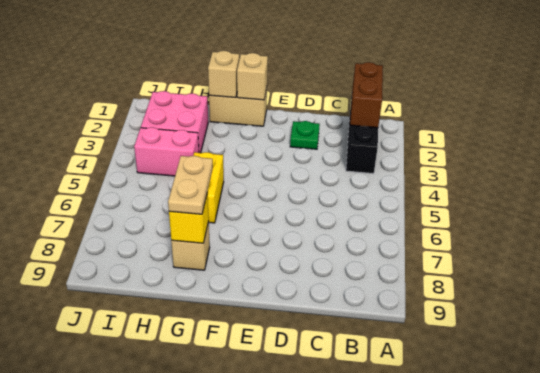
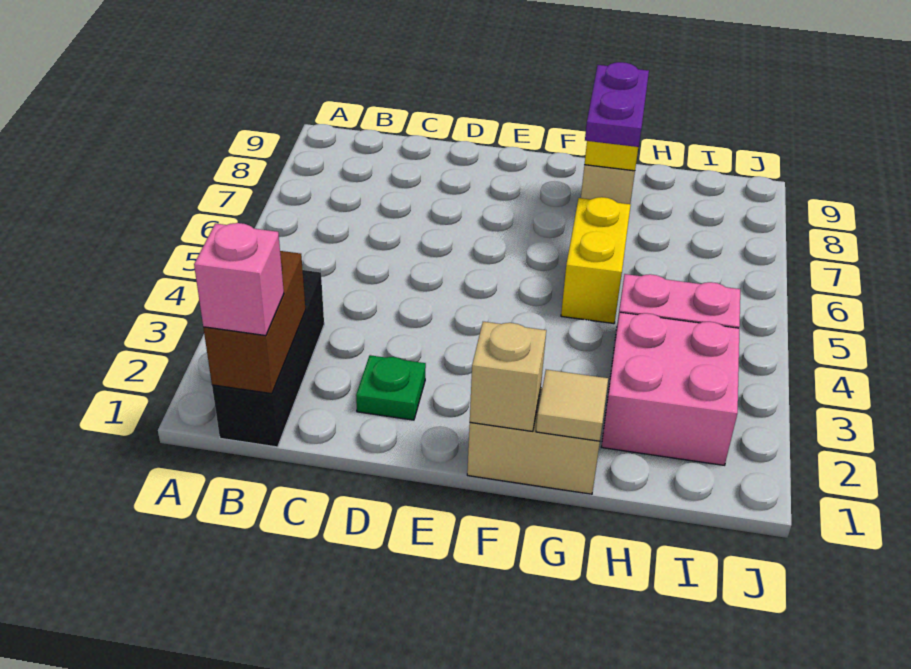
none -> pink brick B1 level 3
tan brick G1 level 2 -> tan tile G1 level 2
tan plate G7:G8 level 3 -> purple plate G7:G8 level 3

